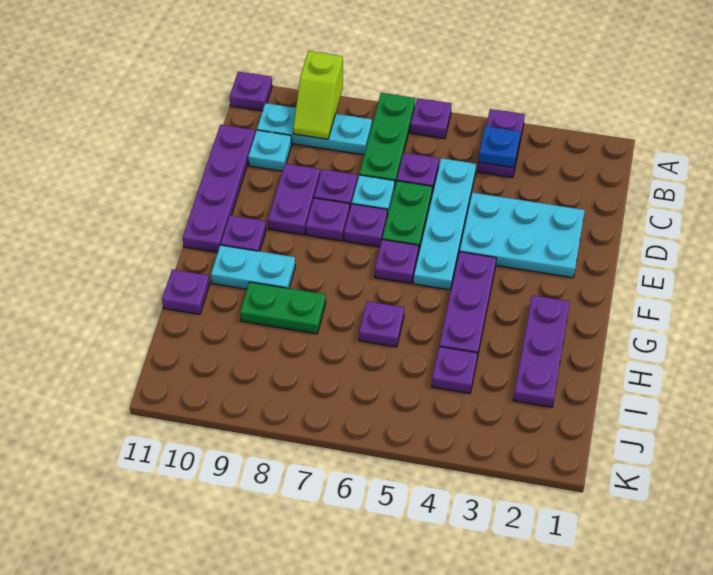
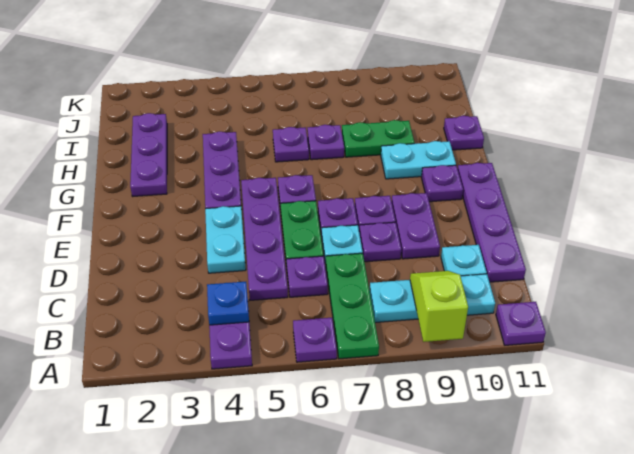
cyan plate C5:F5 level 1 -> purple plate C5:F5 level 1
cyan plate D2:E4 level 1 -> cyan plate D4:E4 level 1
purple plate I4 level 1 -> purple plate H7 level 1

